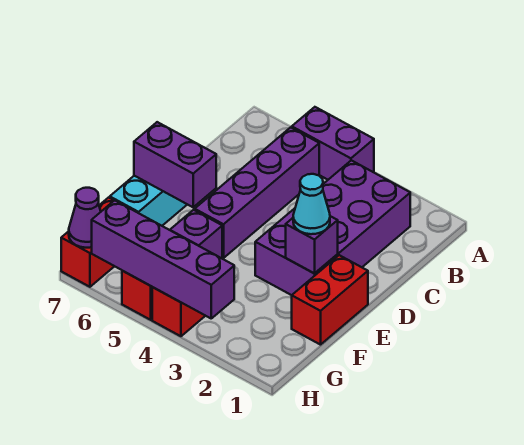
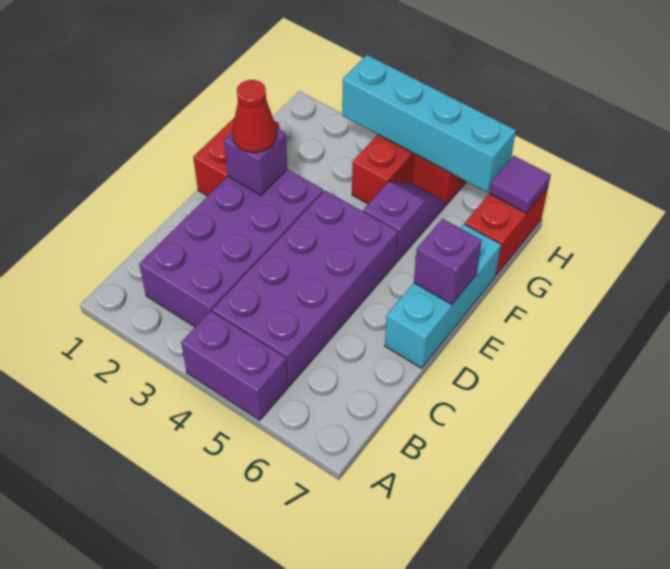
purple brick B5:E5 level 1 -> purple brick B4:E5 level 1
cyan cone E2 level 3 -> red cone E2 level 3
purple brick E6:E7 level 2 -> purple brick E7 level 2
purple brick H3:H6 level 2 -> cyan brick H3:H6 level 2
purple cone H7 level 2 -> purple tile H7 level 2

